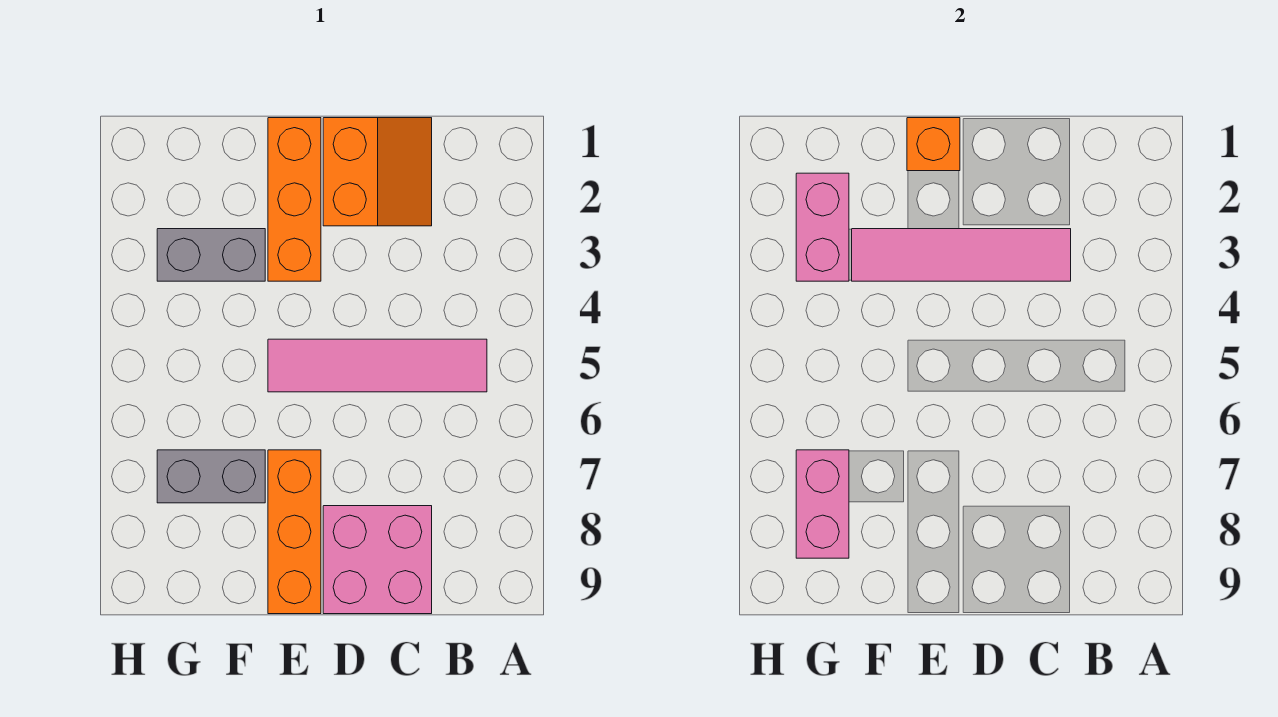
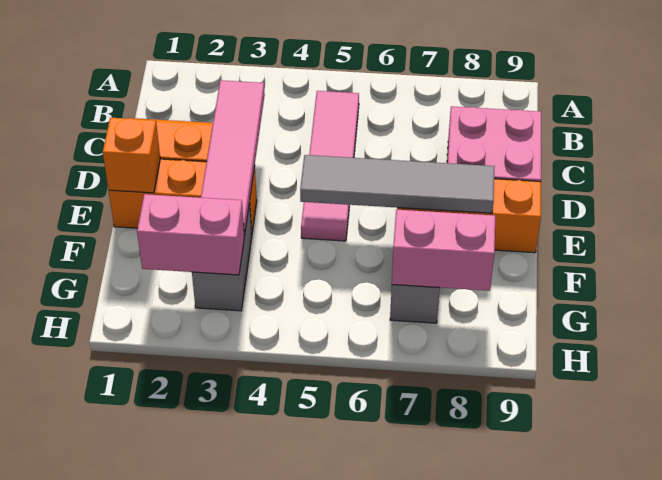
none -> grey tile E5:E8 level 2

